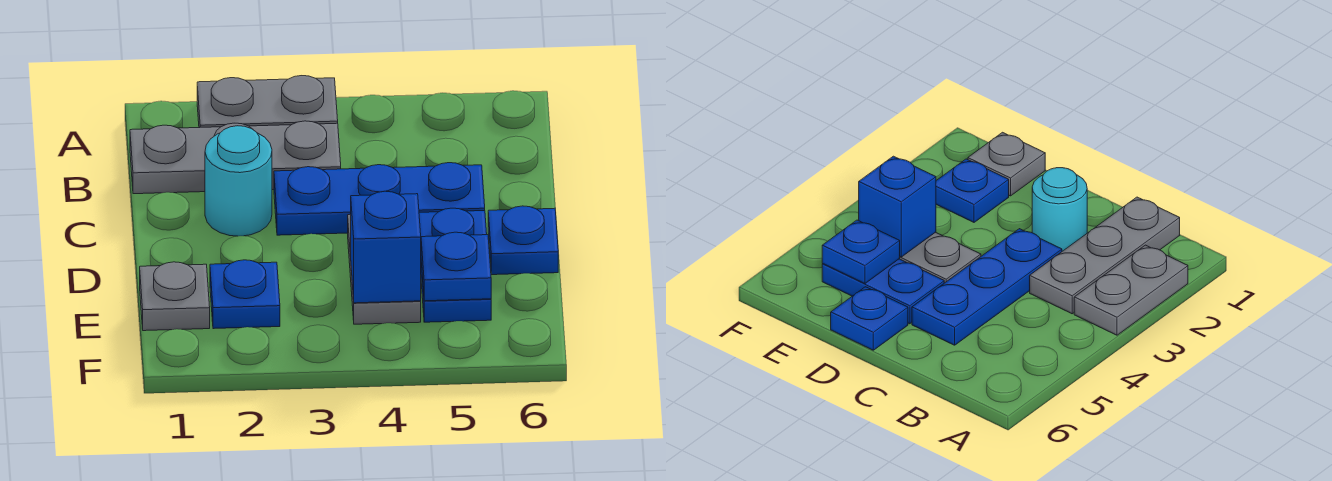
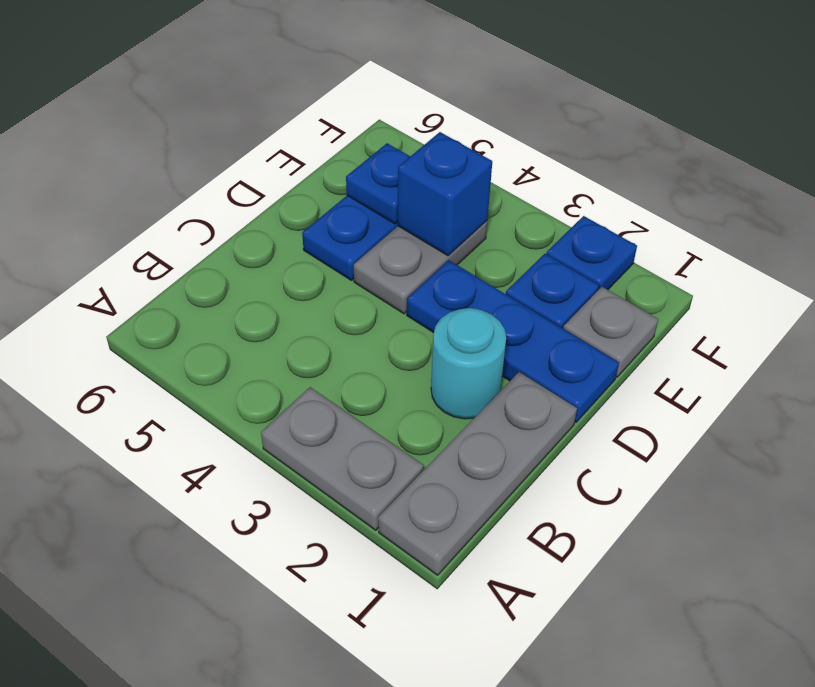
grey plate B1:B3 level 1 -> grey plate A1:C1 level 1
blue plate C3:C5 level 1 -> blue plate D1:D3 level 1
blue plate D6 level 1 -> blue plate F2 level 1

